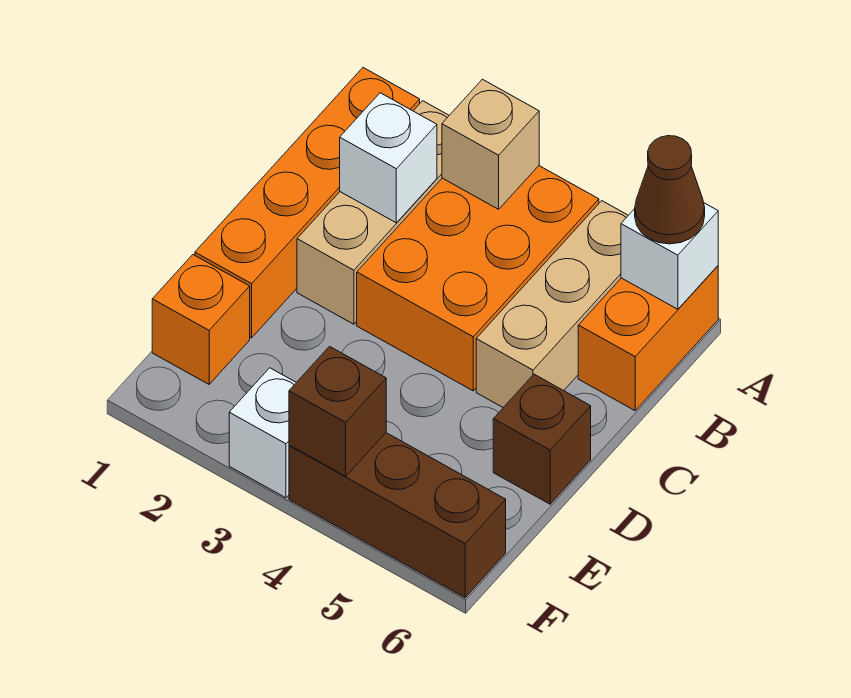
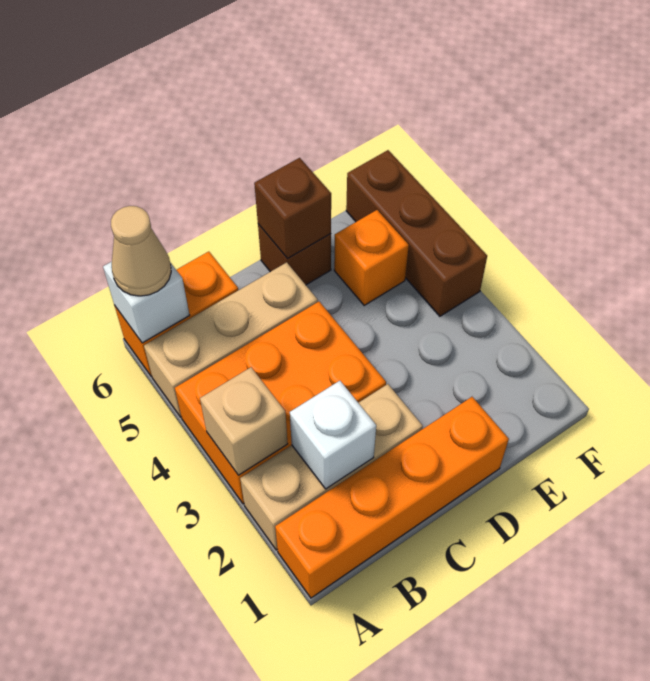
brown cone A6 level 3 -> tan cone A6 level 3
orange brick E1 level 1 -> orange brick E5 level 1
white brick F3 level 1 -> none
brown brick F4 level 2 -> brown brick D6 level 2

